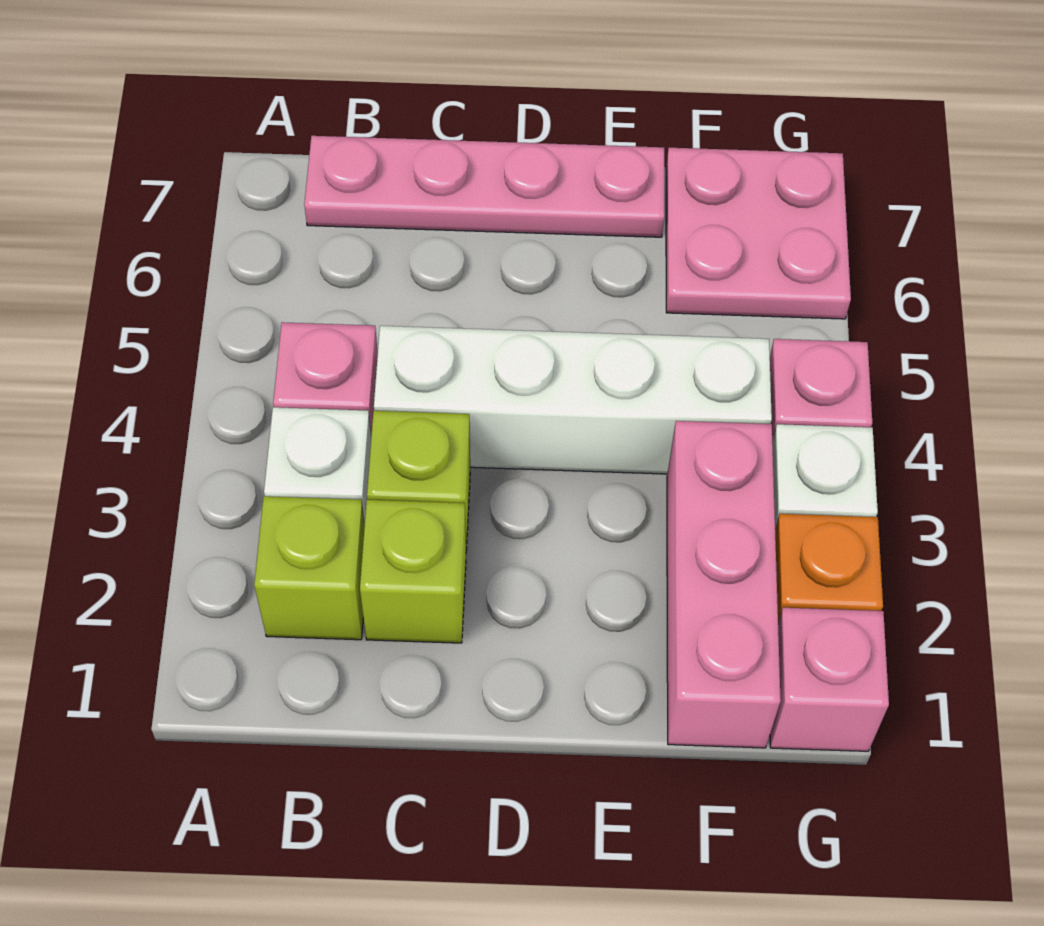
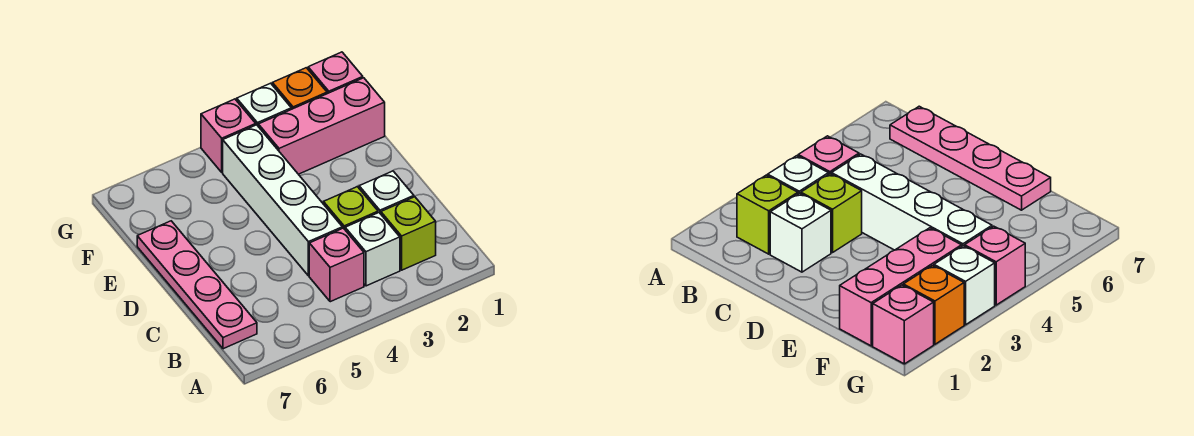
lime brick C2 level 1 -> white brick C2 level 1
pink plate F6:G7 level 1 -> none

